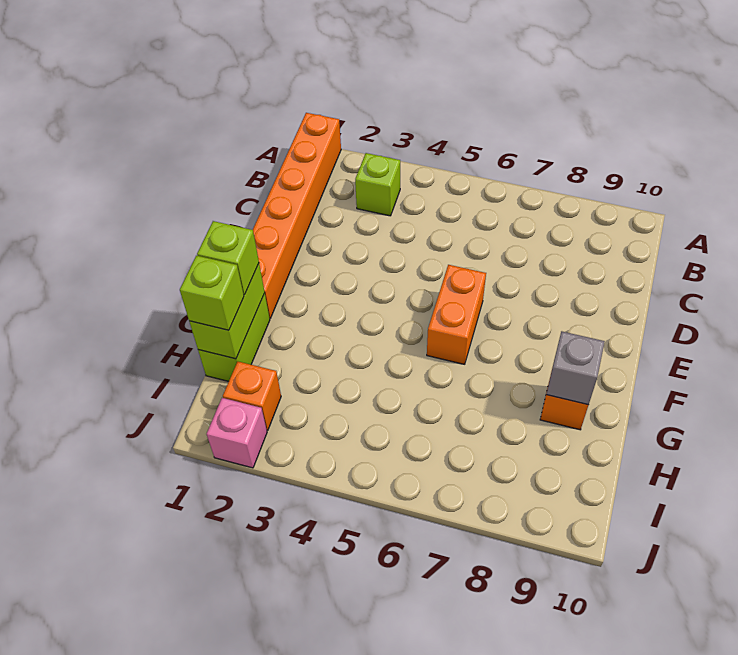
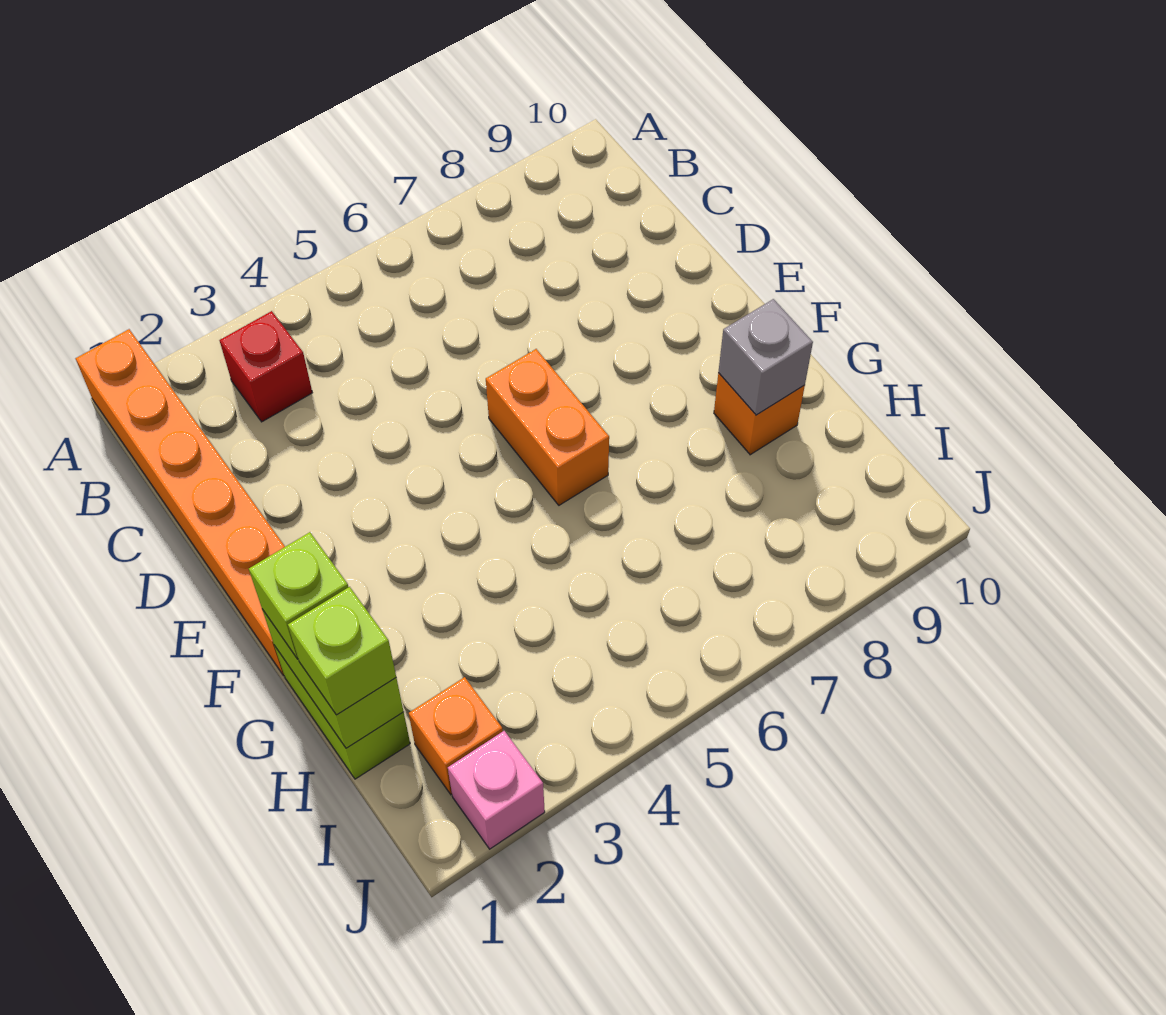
lime brick B3 level 1 -> red brick B3 level 1

